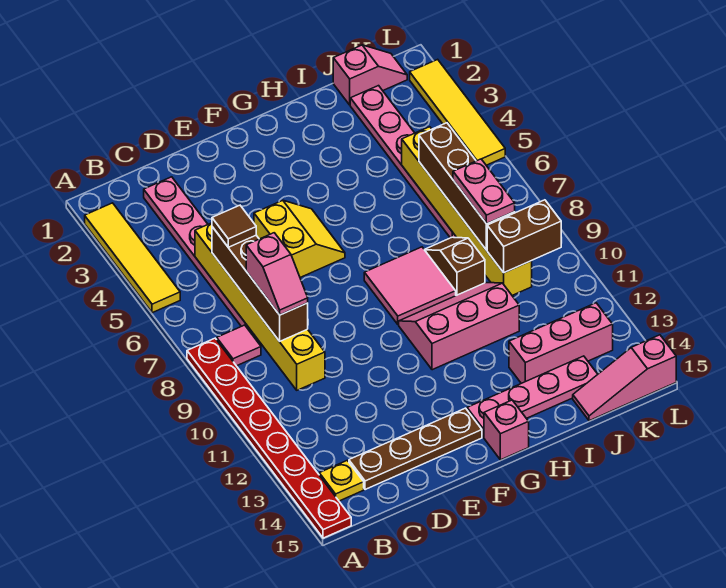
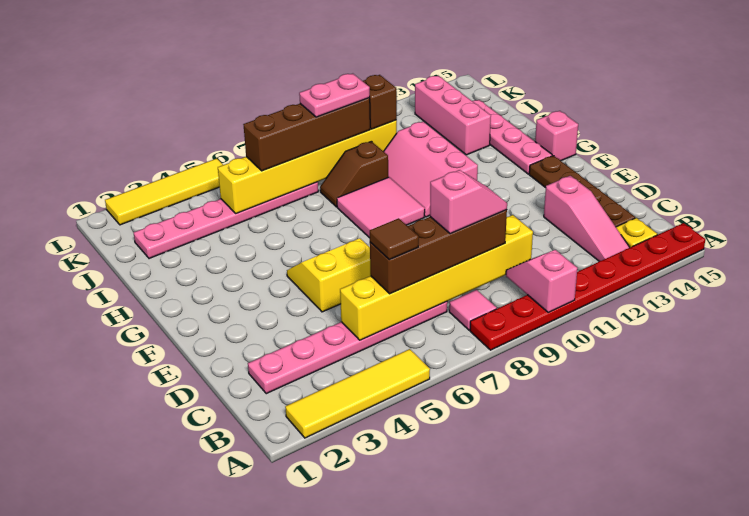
pink slope J1:K1 level 1 top J -> pink slope A10:B10 level 2 top A
brown brick J10:K10 level 3 -> brown brick J10 level 3
pink slope J15:L15 level 1 top L -> pink slope B13:D13 level 1 top D

